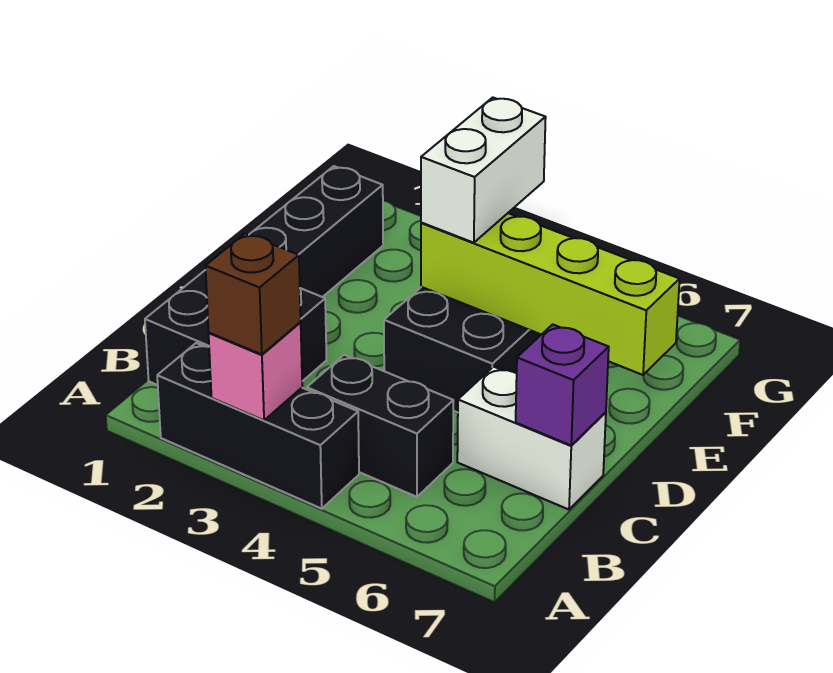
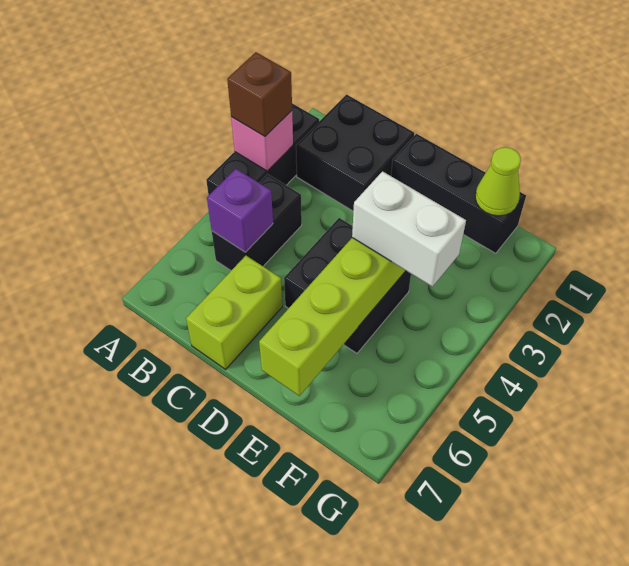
white brick C6:C7 level 1 -> lime brick C6:C7 level 1
purple brick C7 level 2 -> purple brick B5 level 2
none -> lime cone F1 level 2

